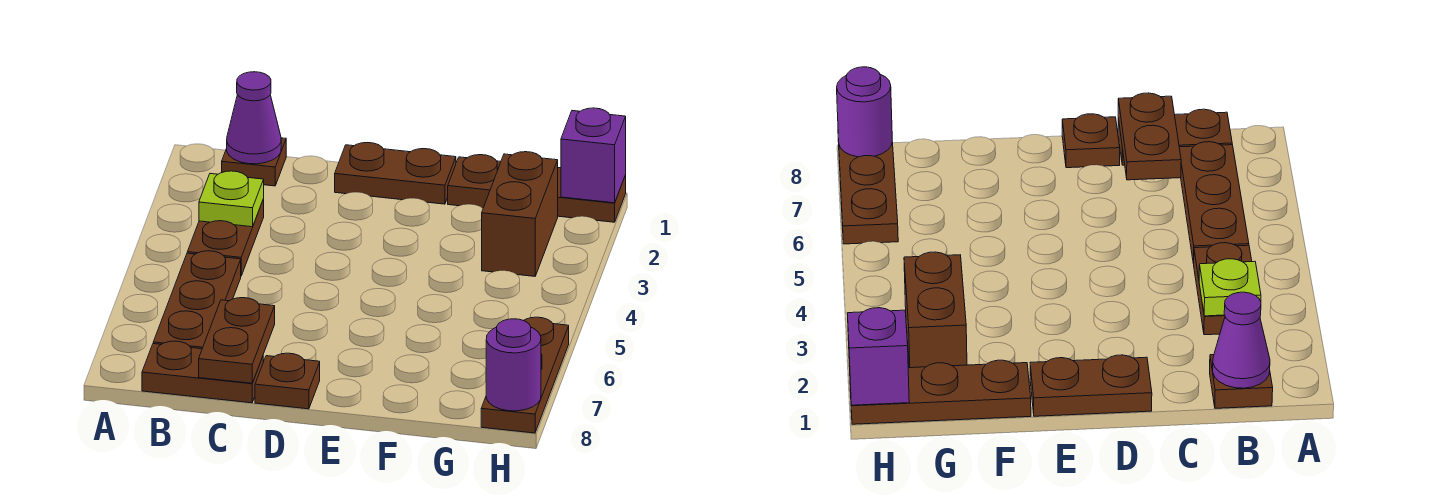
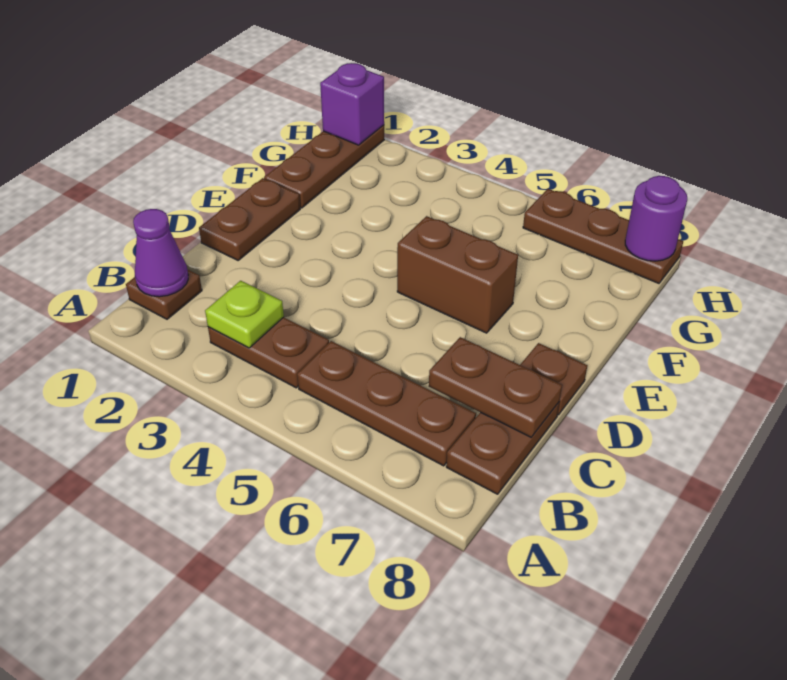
brown brick G2:G3 level 1 -> brown brick E5:E6 level 1

